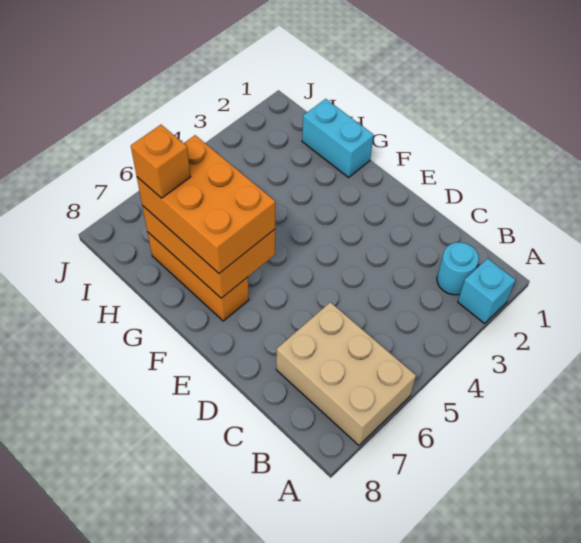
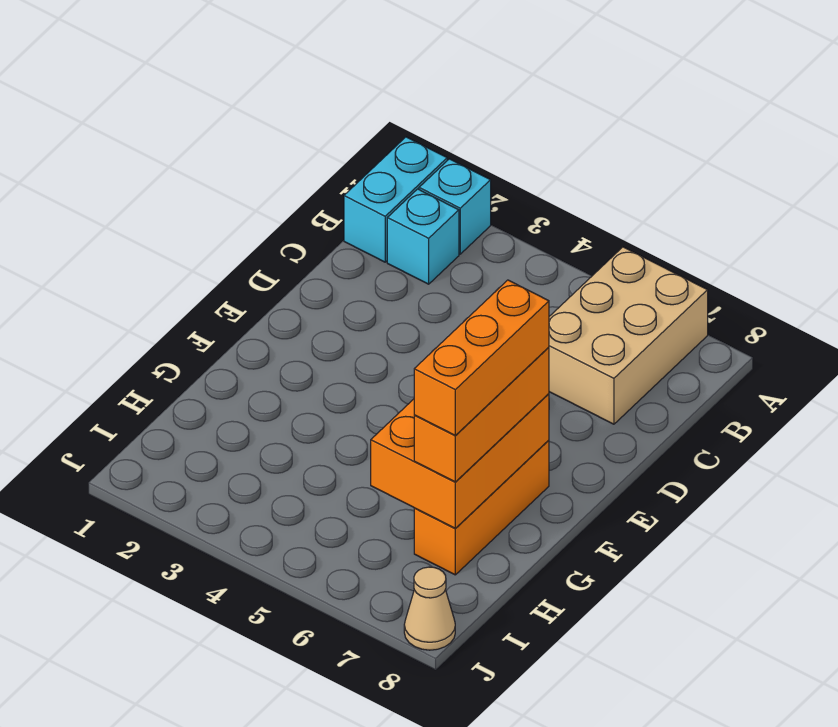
cyan round brick B2 level 1 -> cyan brick B2 level 1
orange brick F6:H7 level 3 -> orange brick F7:H7 level 3
cyan brick G1:H1 level 1 -> cyan brick A1:B1 level 1
orange brick H7 level 4 -> orange brick F7:H7 level 4
none -> tan cone J8 level 1

